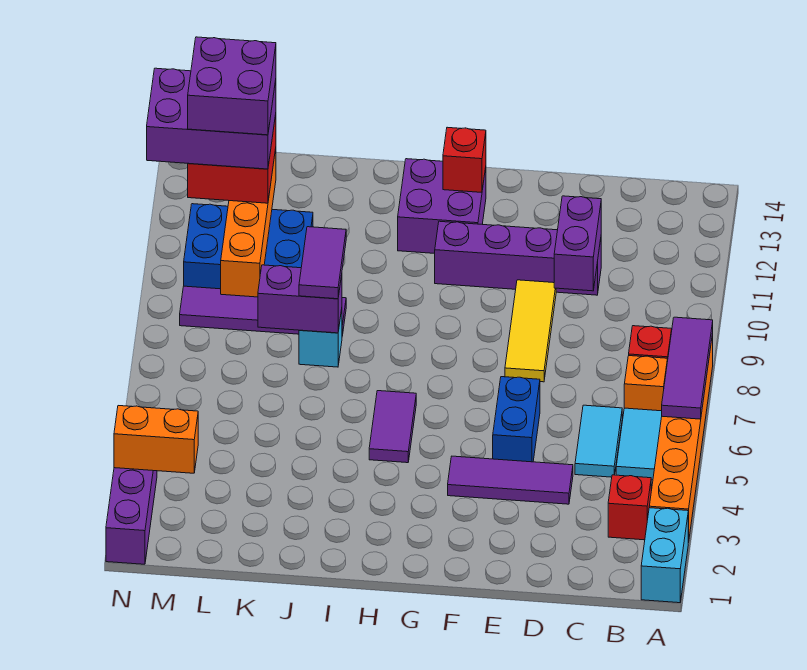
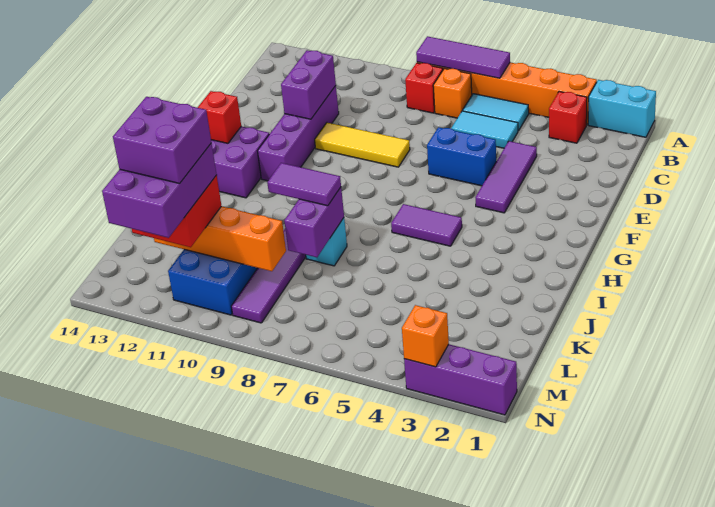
purple brick D10:D11 level 2 -> purple brick D11:E11 level 2
orange brick M3:N3 level 2 -> orange brick N3 level 2

